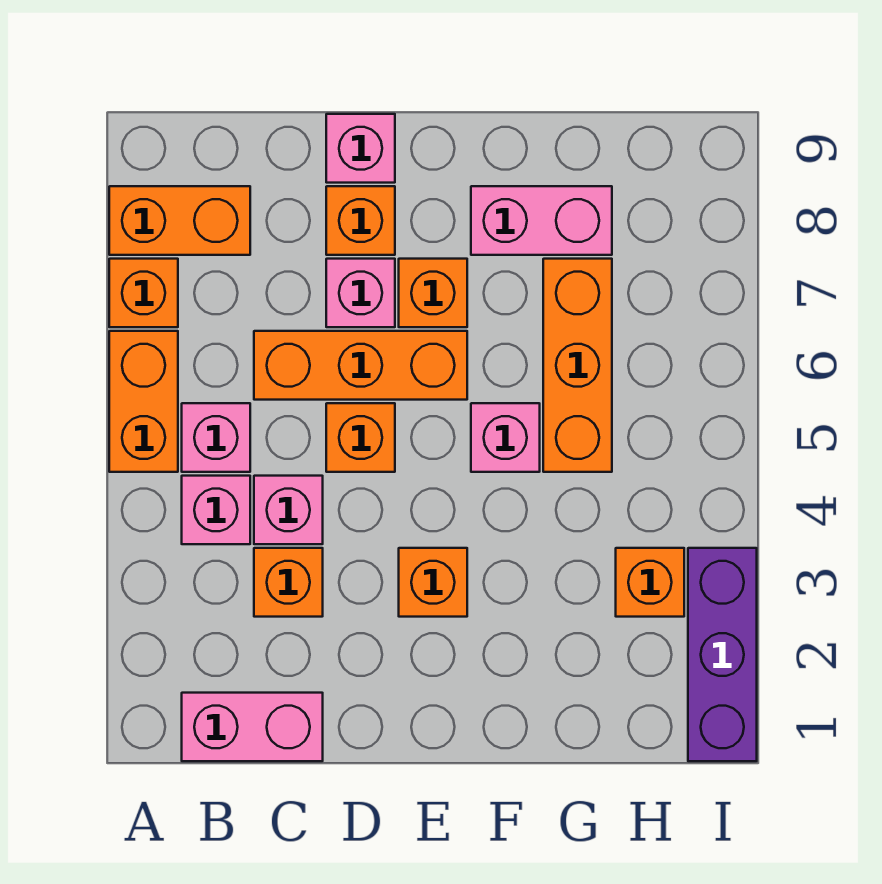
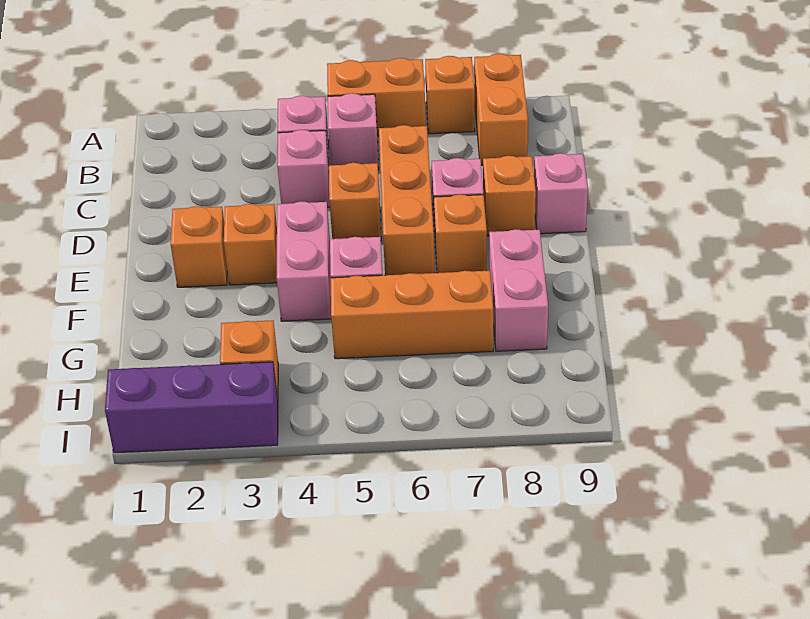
pink brick B1:C1 level 1 -> pink brick E4:F4 level 1
orange brick C3 level 1 -> orange brick E2 level 1

